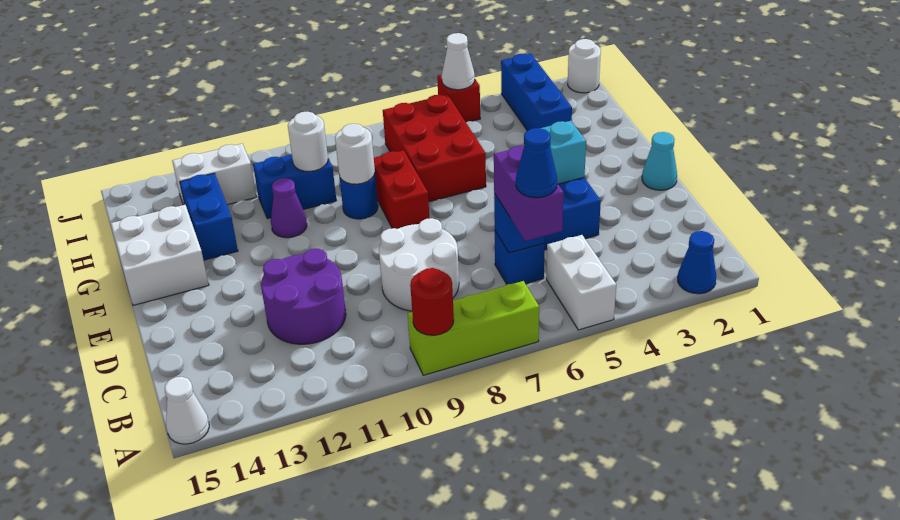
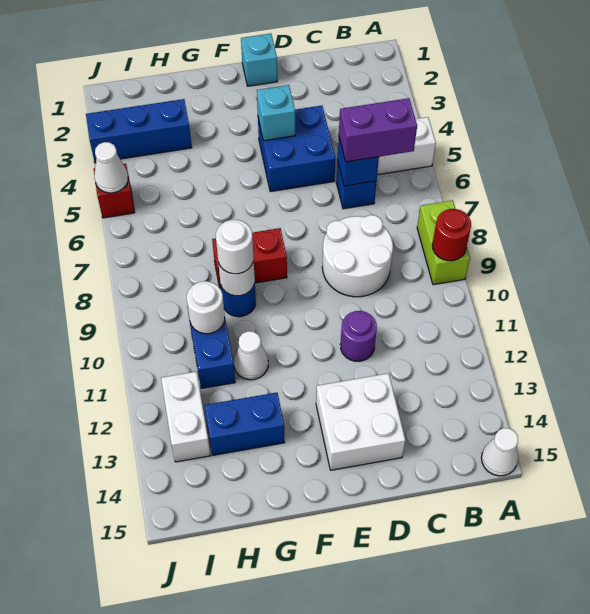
blue cone A2 level 1 -> none
lime brick A7:A9 level 1 -> lime brick A8:A9 level 1
blue cone B6 level 4 -> none
purple round brick C11:D12 level 1 -> purple round brick D11 level 1
cyan cone E1 level 1 -> cyan brick E1 level 1
white brick F14:G15 level 1 -> white brick D13:E14 level 1
red brick G6:I7 level 1 -> none
purple cone G11 level 1 -> white cone G11 level 1
white round brick J1 level 1 -> white round brick G9 level 3

